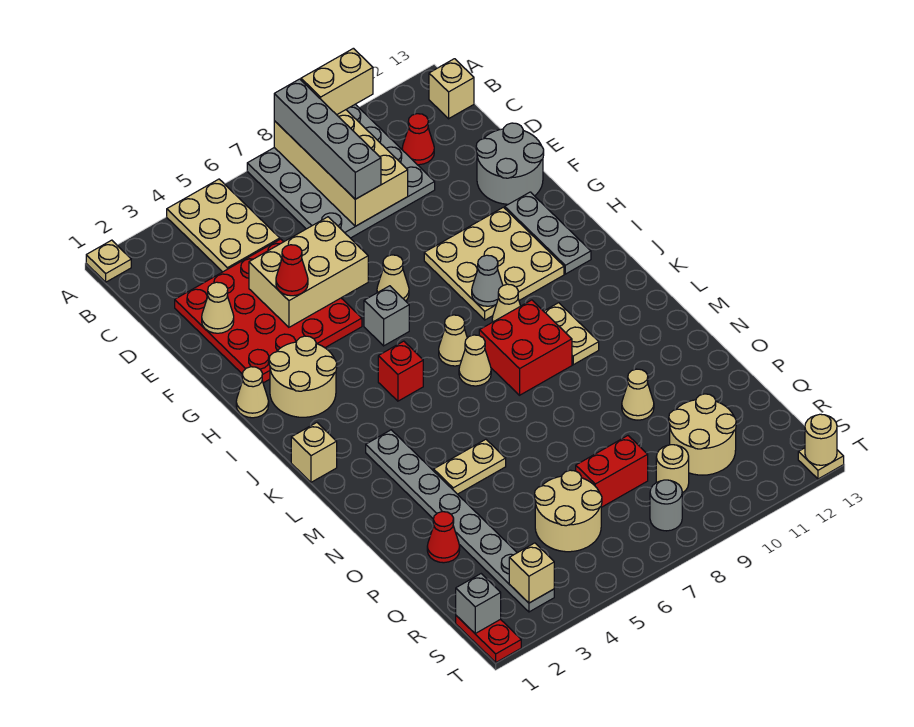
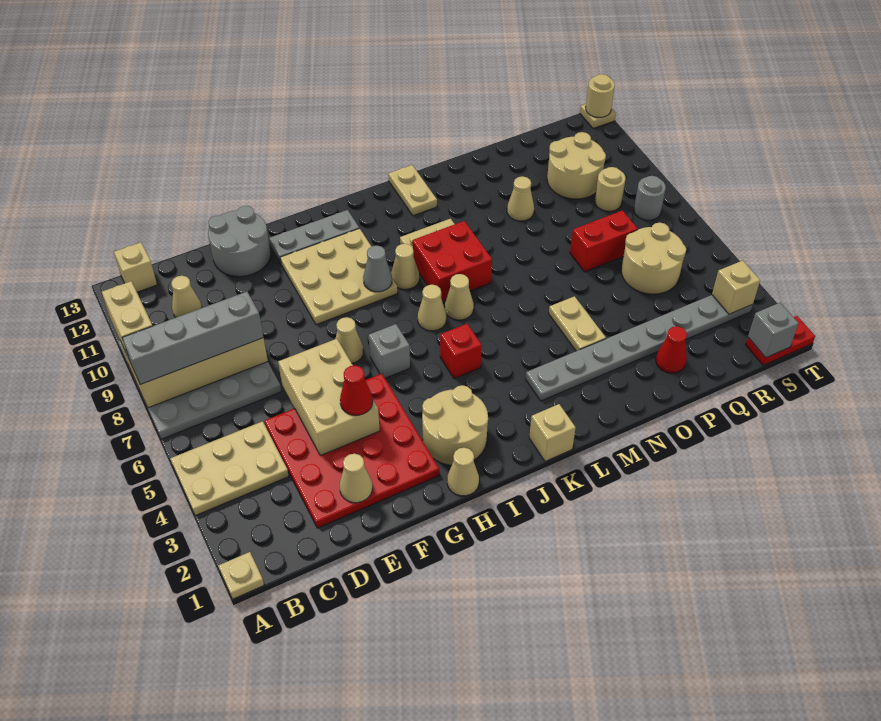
red cone C11 level 1 -> tan cone C11 level 1
none -> tan plate L12:L13 level 1
red brick Q7:Q8 level 1 -> red brick P7:Q7 level 1

